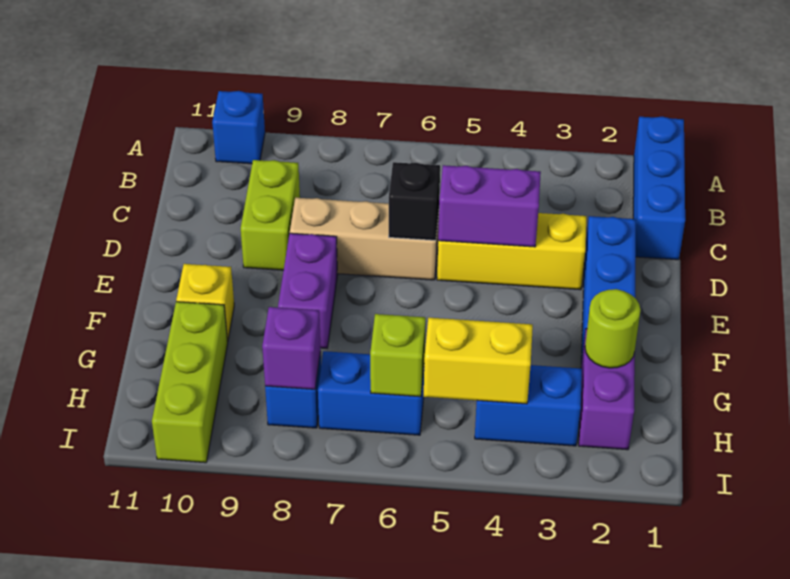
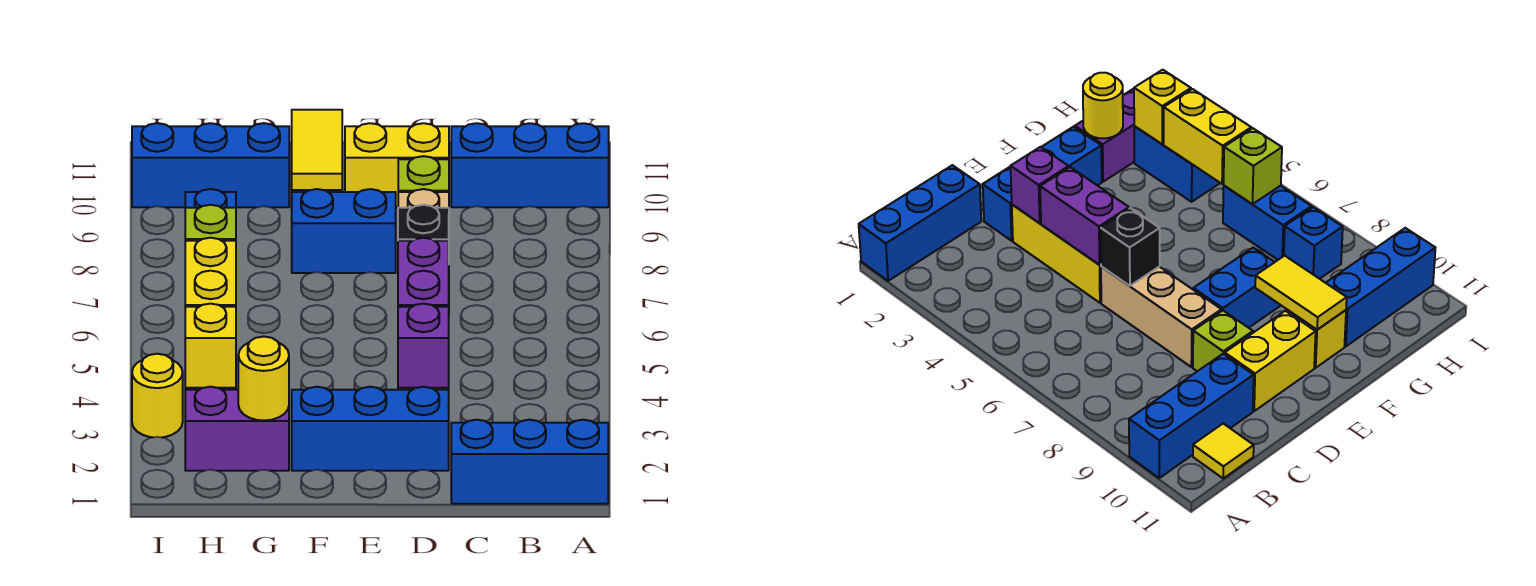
blue brick A10 level 1 -> blue brick A10:C10 level 1
none -> yellow tile B11 level 1
lime brick C9:D9 level 1 -> lime brick D9 level 1
none -> yellow brick D10:E10 level 1
purple brick E8:F8 level 1 -> blue brick E8:F8 level 1
none -> yellow tile F9:F10 level 2
lime round brick G2 level 2 -> yellow round brick G2 level 2
lime brick G10:I10 level 1 -> blue brick G10:I10 level 1
none -> yellow brick H3 level 2
purple brick H8 level 2 -> purple brick D3 level 2
none -> yellow round brick I3 level 1

